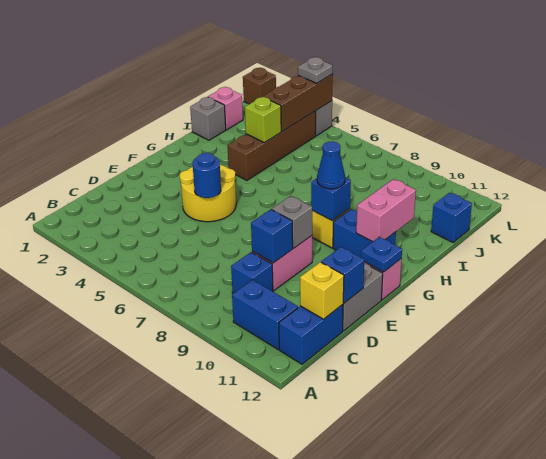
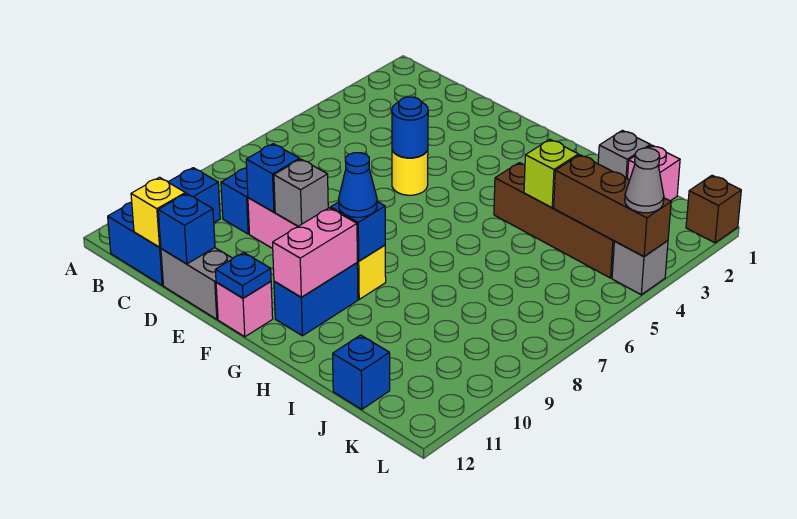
yellow round brick E4:F5 level 1 -> yellow round brick E5 level 1
pink brick G11:H11 level 2 -> pink brick G10:G11 level 2
grey plate L4 level 3 -> grey cone L4 level 3

